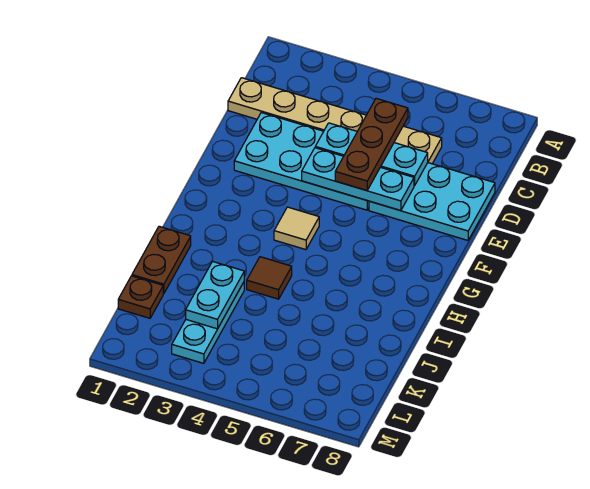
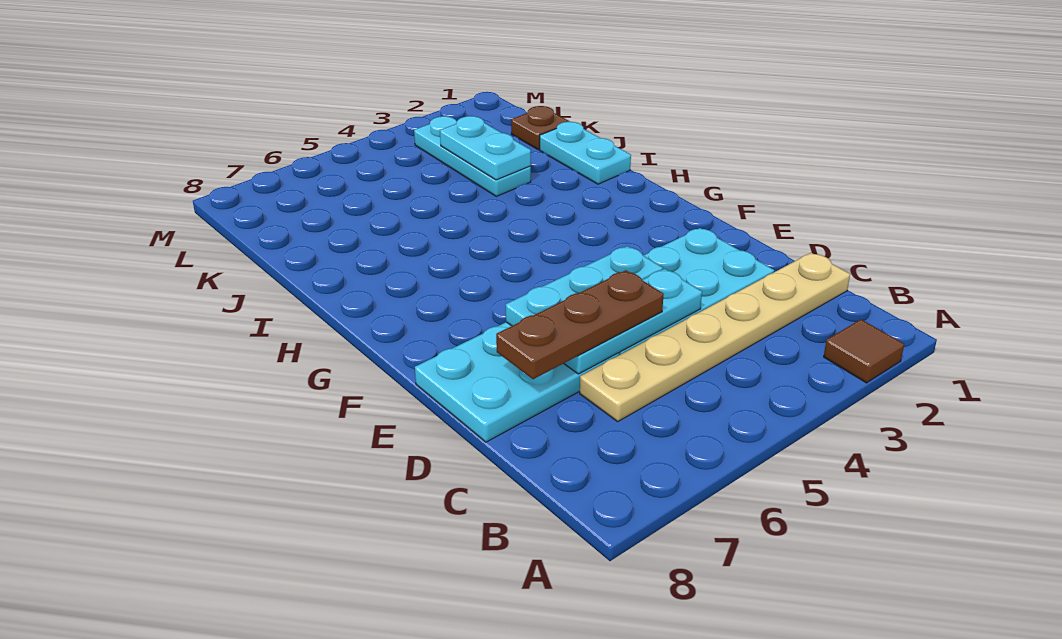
brown plate C5:E5 level 3 -> brown plate D5:D7 level 3
tan tile G4 level 1 -> none
brown plate I1:J1 level 1 -> cyan plate I1:J1 level 1
brown tile I4 level 1 -> brown tile A2 level 1

